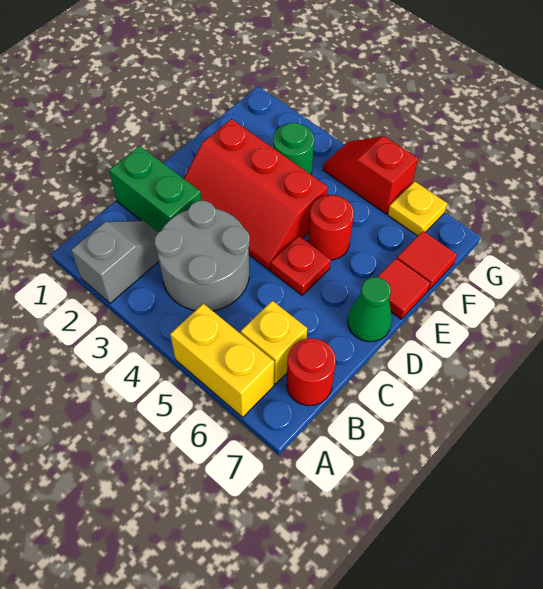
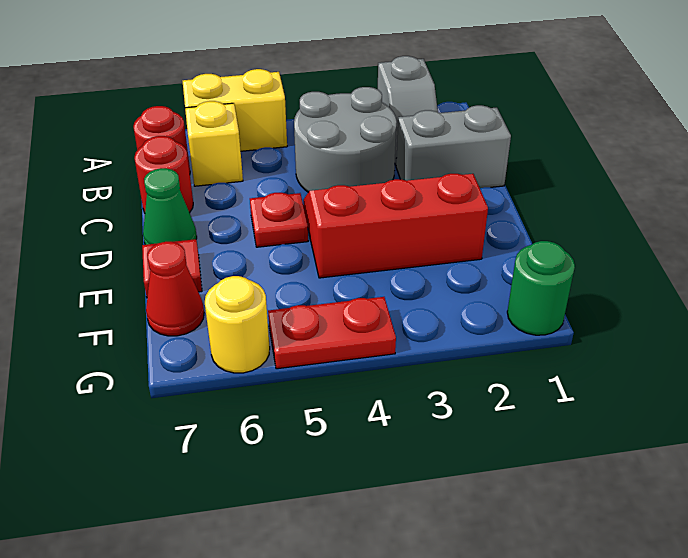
green brick C1:C2 level 1 -> grey brick C1:C2 level 1
red round brick E5 level 1 -> red round brick C7 level 1
green round brick F3 level 1 -> green round brick G1 level 1
red tile F7 level 1 -> red cone F7 level 1
red slope G4:G5 level 1 top 5 -> red plate G4:G5 level 1
yellow plate G6 level 1 -> yellow round brick G6 level 1

